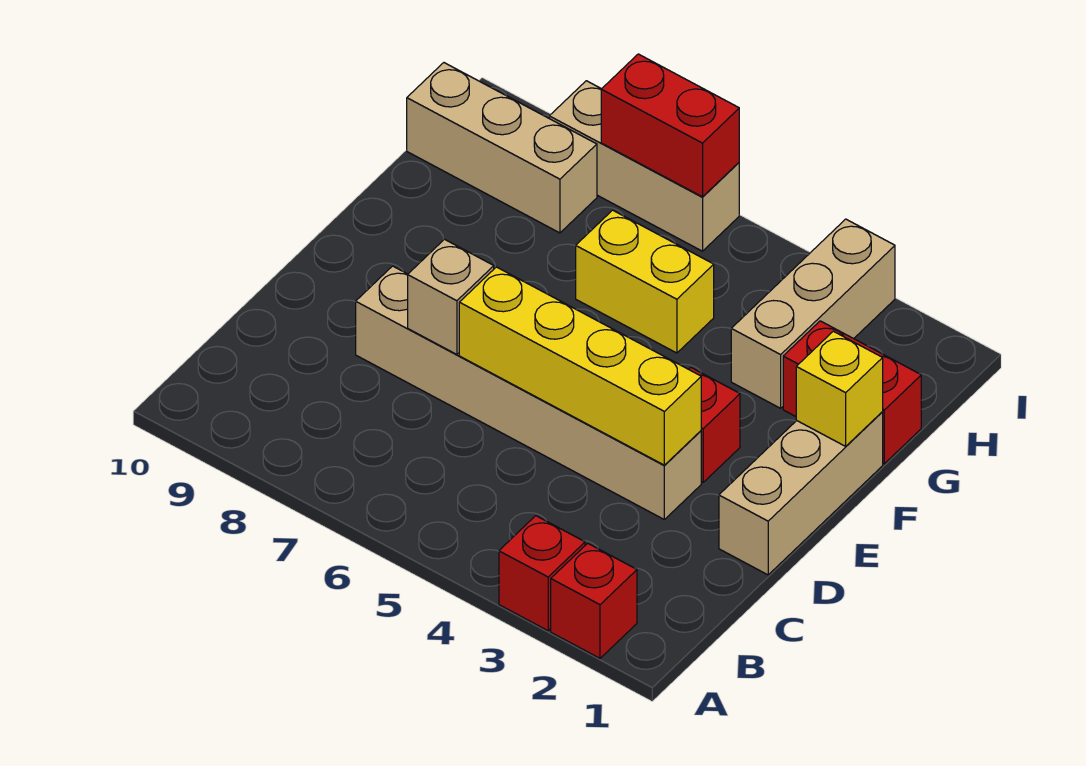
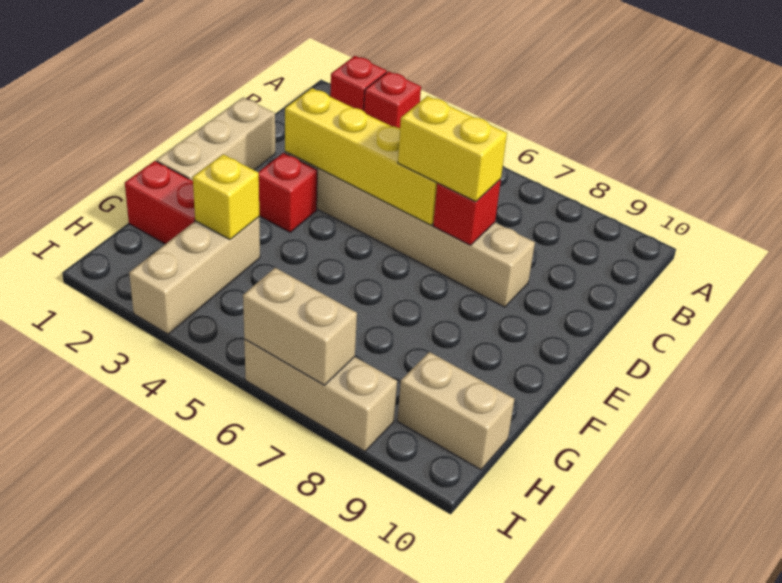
tan brick D7 level 2 -> red brick D7 level 2
yellow brick F1 level 2 -> yellow brick G3 level 2
yellow brick G5:G6 level 1 -> yellow brick D6:D7 level 3
tan brick H8:H10 level 1 -> tan brick H9:H10 level 1
red brick I6:I7 level 2 -> tan brick I6:I7 level 2

